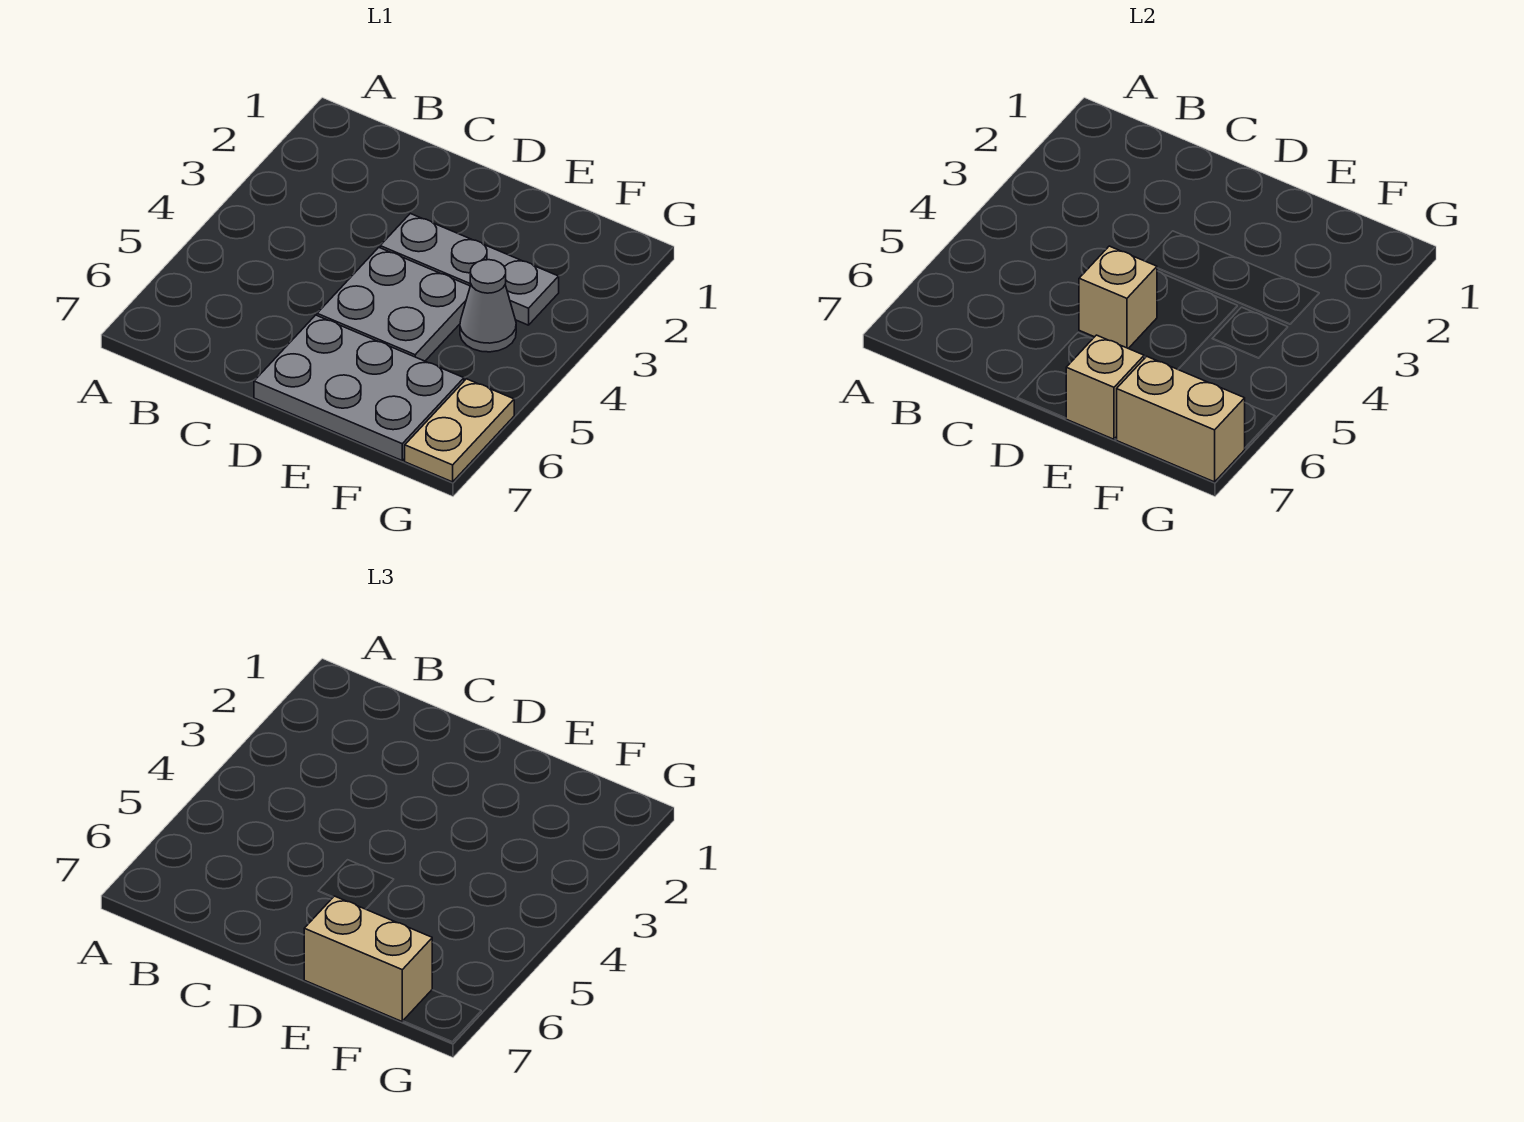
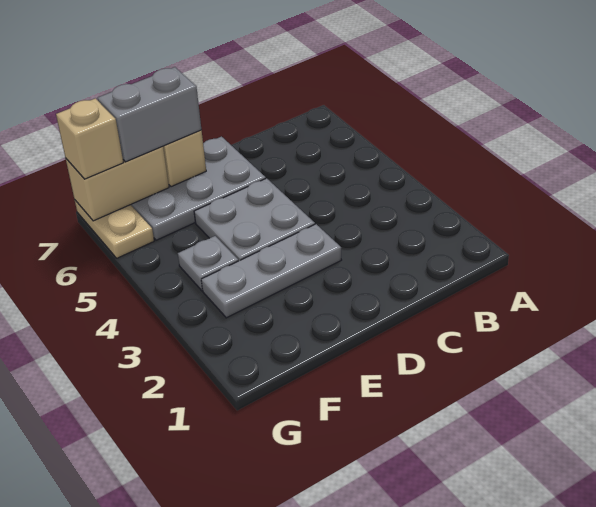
tan brick D5 level 2 -> tan brick G7 level 3
tan brick E7:F7 level 3 -> grey brick E7:F7 level 3
grey cone F4 level 1 -> grey plate F4 level 1

